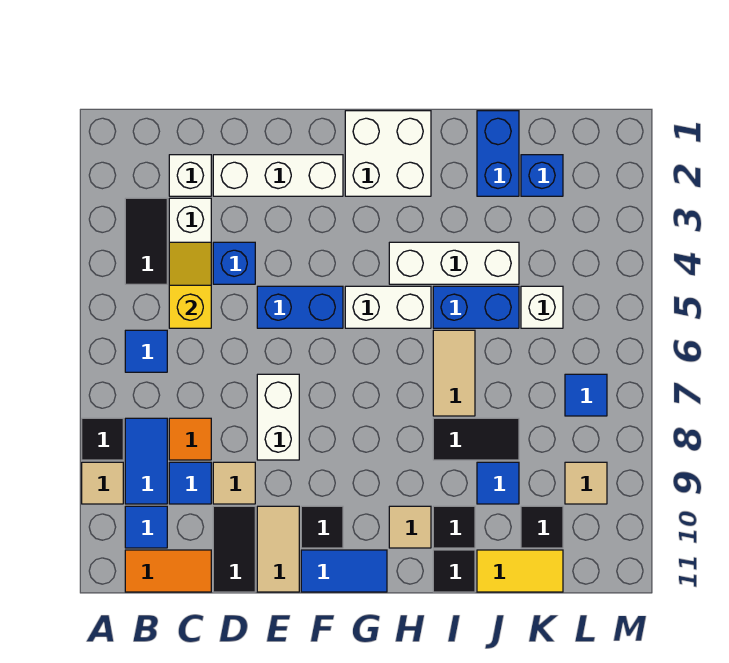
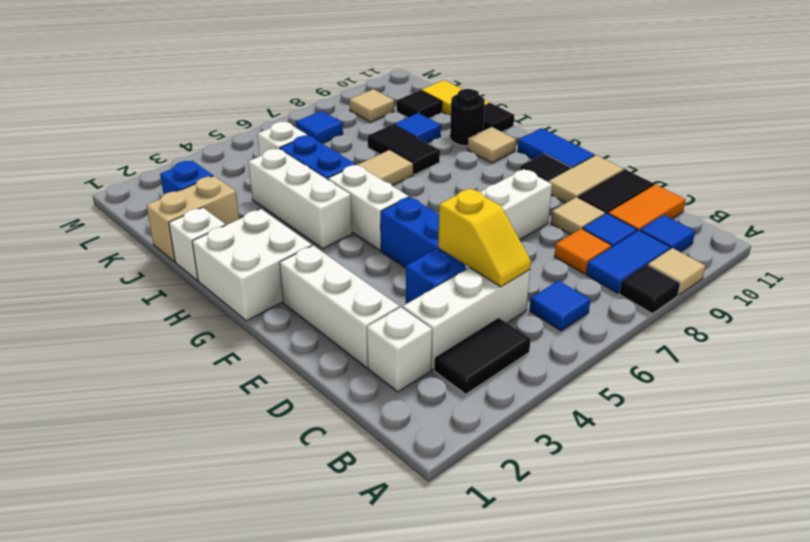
orange tile B11:C11 level 1 -> orange tile C10:C11 level 1
yellow slope C4:C5 level 2 top 5 -> yellow slope C5:D5 level 2 top D
none -> white brick I1 level 1
black tile I10 level 1 -> black round brick I10 level 1
blue brick J1:J2 level 1 -> tan brick J1:J2 level 1

